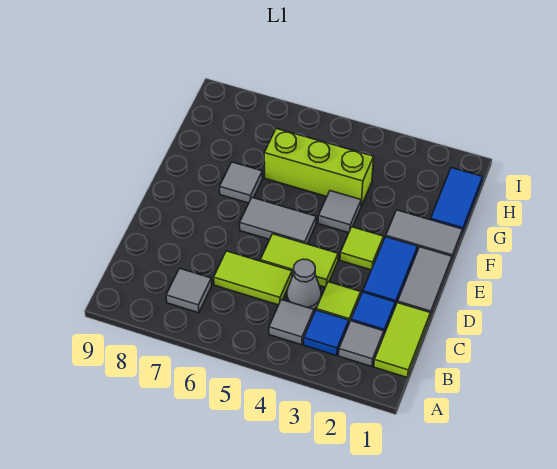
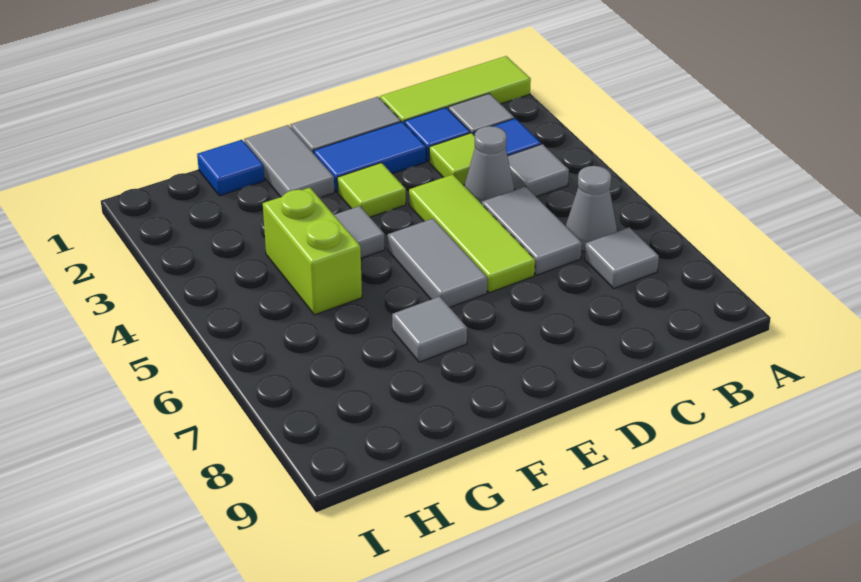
lime tile B1:C1 level 1 -> lime tile A1:C1 level 1
none -> grey cone B6 level 1
lime tile C5:C6 level 1 -> grey tile C5:C6 level 1
lime tile D4:D5 level 1 -> lime tile D4:D6 level 1
blue tile G1:H1 level 1 -> blue tile G1 level 1
lime brick G4:G6 level 1 -> lime brick G4:G5 level 1

